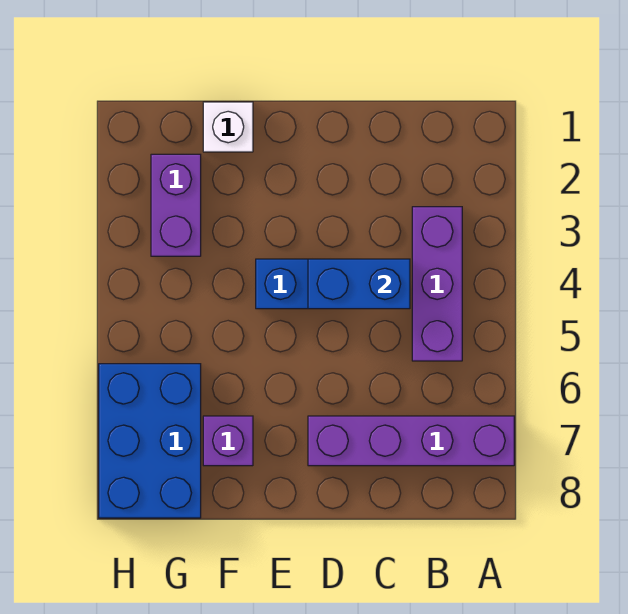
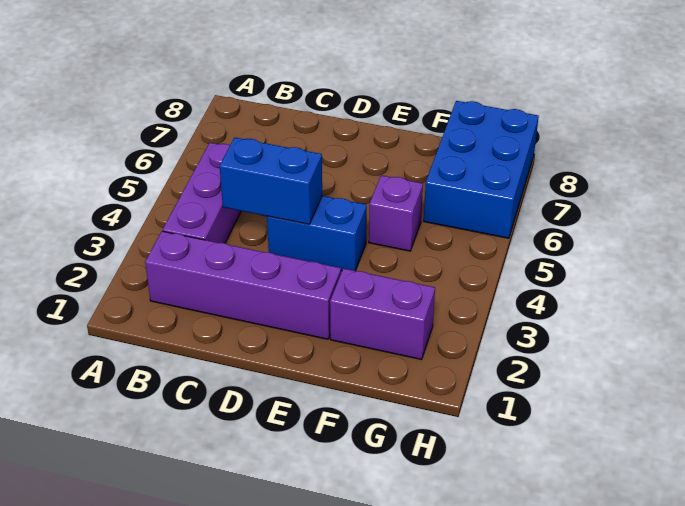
purple brick A7:D7 level 1 -> purple brick B2:E2 level 1
white brick F1 level 1 -> none
purple brick F7 level 1 -> purple brick F5 level 1
purple brick G2:G3 level 1 -> purple brick F2:G2 level 1

